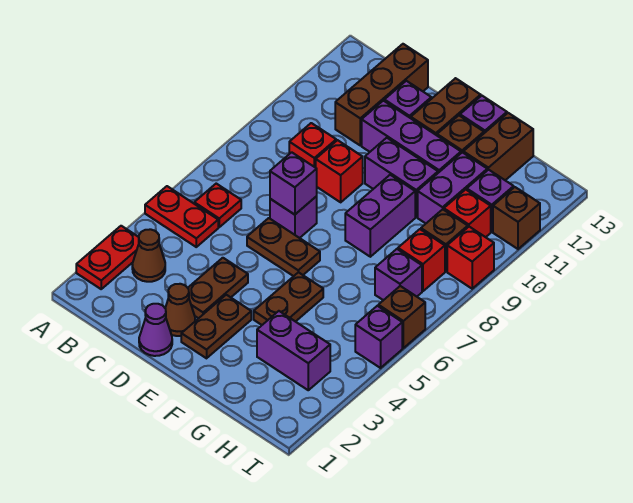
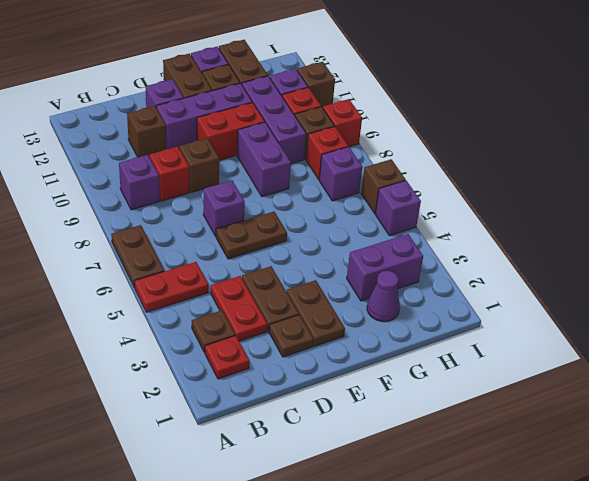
red plate A2:A3 level 1 -> red plate C3:C4 level 1
brown cone B3 level 1 -> brown plate B3 level 1
red plate B6 level 1 -> red plate B2 level 1
brown brick C11:C13 level 1 -> brown brick C11 level 1
purple cone D1 level 1 -> purple cone G2 level 1
brown cone D2 level 1 -> brown plate D2 level 1
purple brick D7 level 2 -> purple brick B9 level 1
red brick D9 level 1 -> brown brick D9 level 1
purple brick E10:F10 level 1 -> red brick E10:F10 level 1
brown plate F4:F5 level 1 -> brown plate A6:A7 level 1
purple brick G10:G11 level 1 -> purple brick G9:G11 level 1

